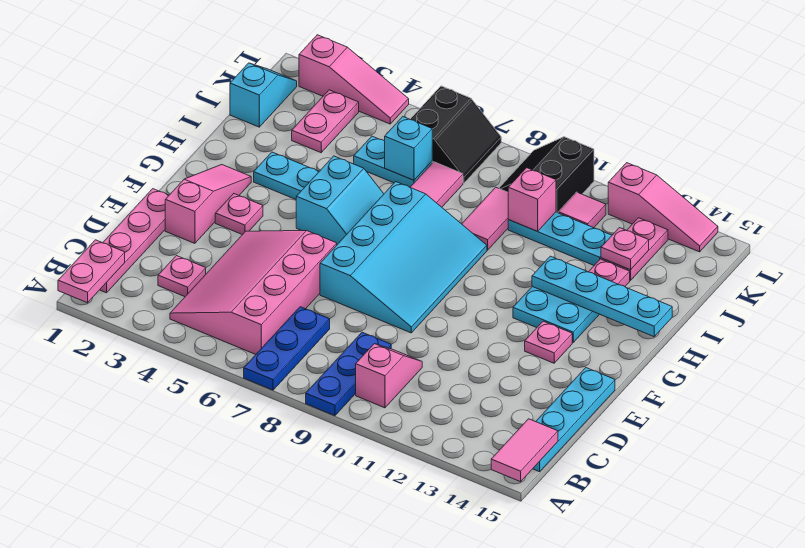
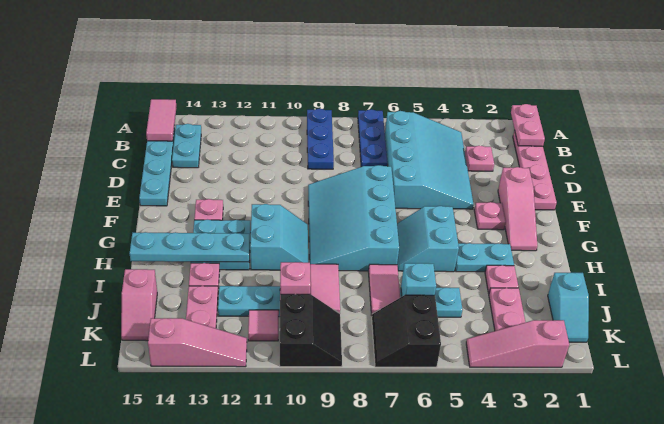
pink slope B4:E6 level 1 top 6 -> cyan slope B4:E6 level 1 top 6
pink slope B10:C10 level 1 top B -> pink slope J15:K15 level 1 top J
none -> cyan plate B14:C14 level 1
none -> cyan slope G10:H11 level 1 top 11
pink plate J13 level 2 -> pink plate I3 level 1
pink slope L12:L14 level 1 top 12 -> pink slope L12:L14 level 1 top 14

